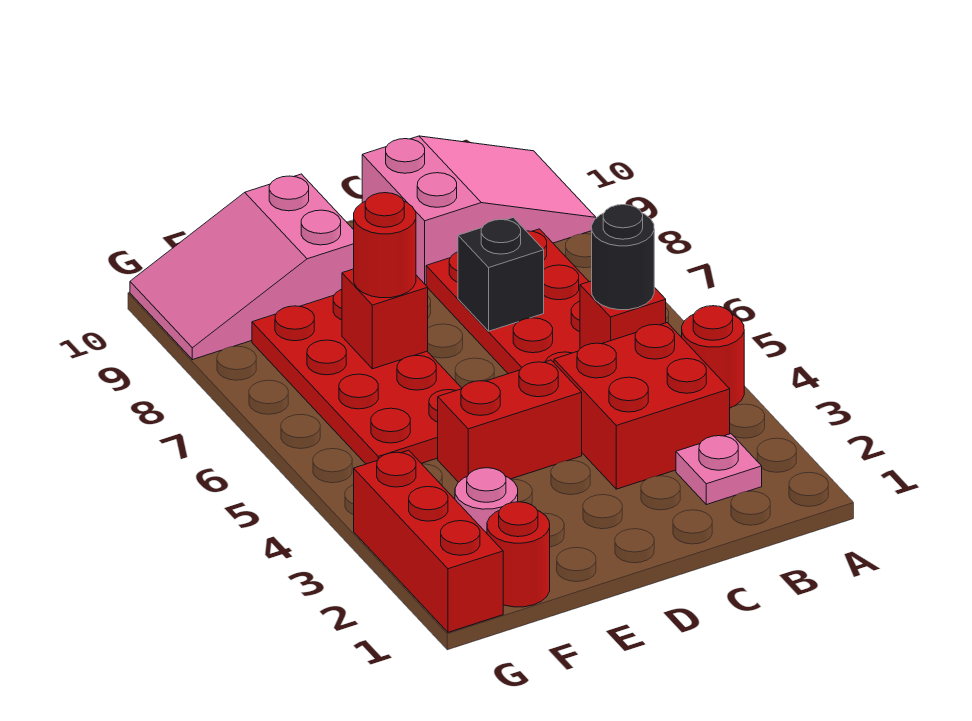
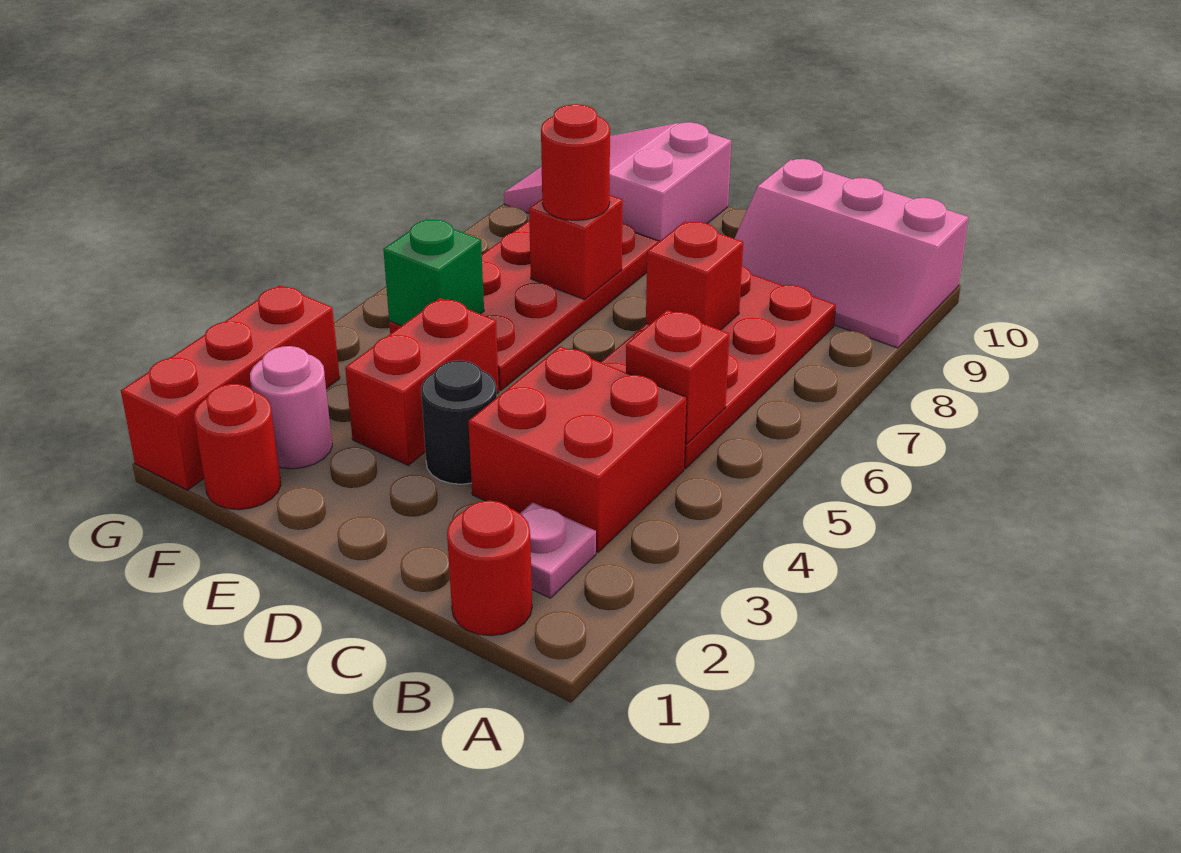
red round brick A4 level 1 -> red round brick B1 level 1
pink slope A9:C10 level 1 top C -> pink slope A9:C10 level 1 top 10
black round brick B5 level 3 -> black round brick D3 level 1
black brick C7 level 2 -> red brick C7 level 2
red brick D4:E4 level 1 -> red brick E3:E4 level 1
none -> green brick F5 level 2

